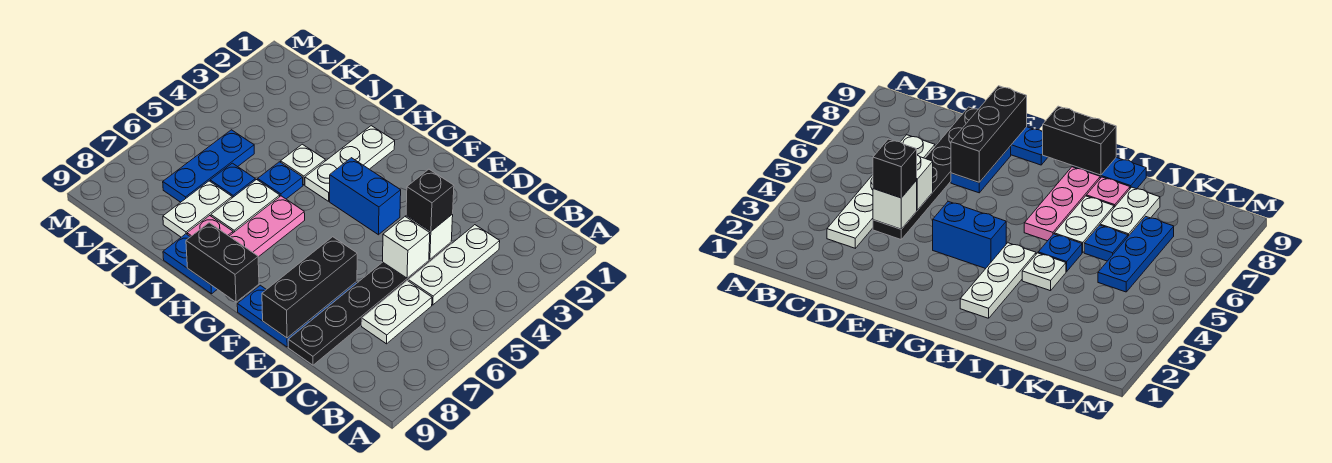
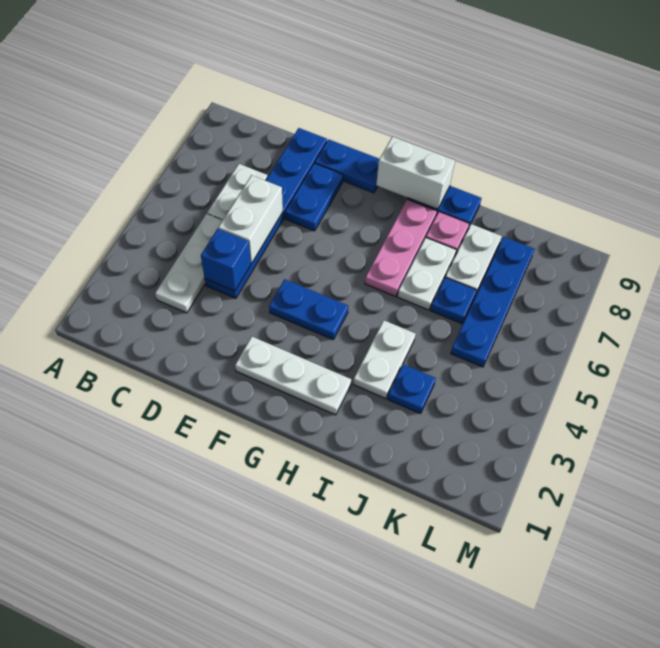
black plate D4:D9 level 1 -> blue plate D4:D9 level 1
white brick D4 level 2 -> blue brick D4 level 2
black brick D4 level 3 -> none
white brick D5 level 2 -> white brick D5:D6 level 2
black brick E7:E9 level 2 -> none
blue brick F4:G4 level 1 -> blue plate F4:G4 level 1
black brick G9:H9 level 2 -> white brick G9:H9 level 2
white plate H2:H4 level 1 -> white plate F2:H2 level 1
white plate I4 level 1 -> white plate I3:I4 level 1
blue plate I5 level 1 -> blue plate J3 level 1
blue plate K5:K7 level 1 -> blue plate K5:K8 level 1

